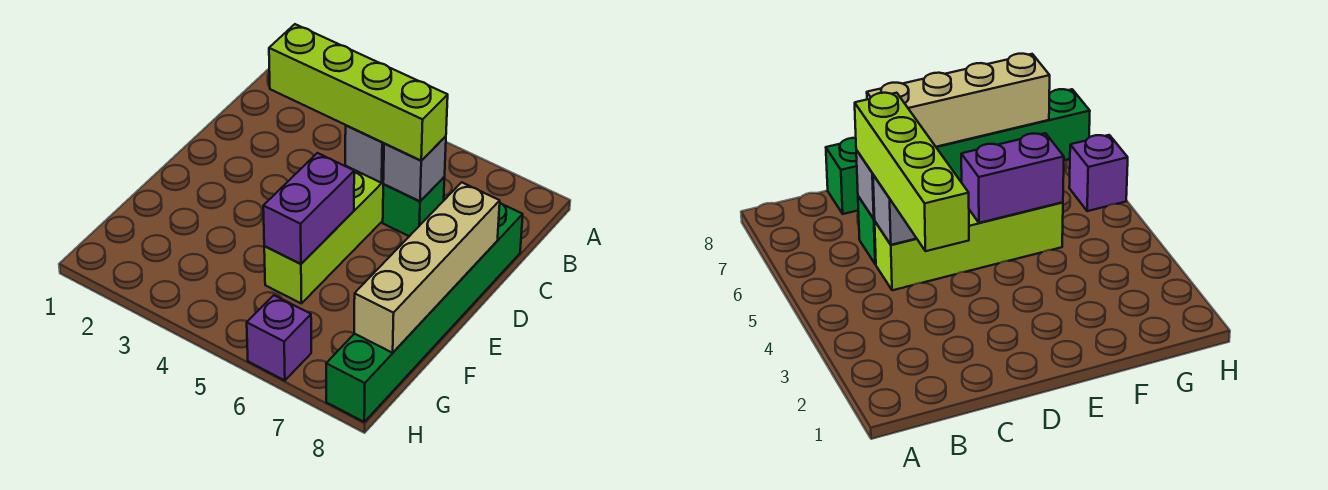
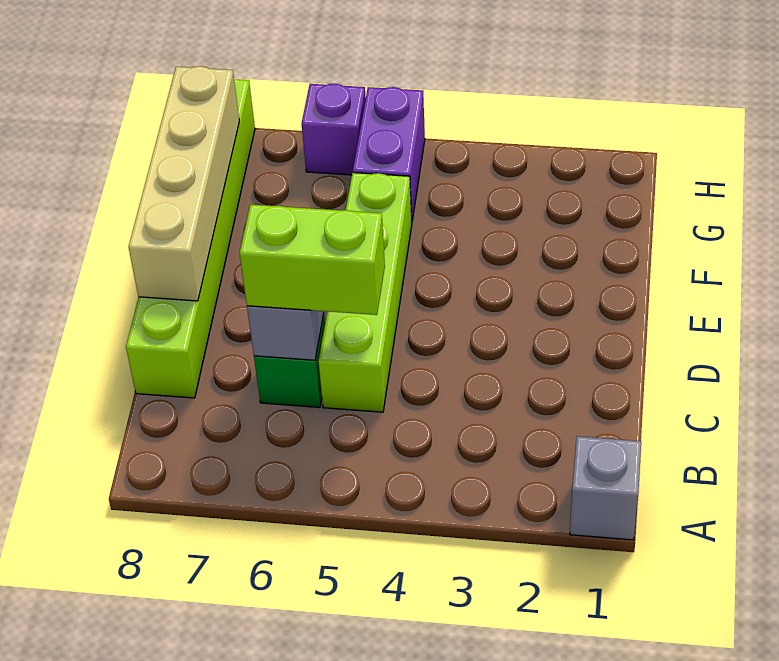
lime brick C3:C6 level 3 -> lime brick C5:C6 level 3
grey brick C5 level 2 -> grey brick A1 level 1
green brick C8:H8 level 1 -> lime brick C8:H8 level 1
purple brick E5:F5 level 2 -> purple brick G5:H5 level 1

